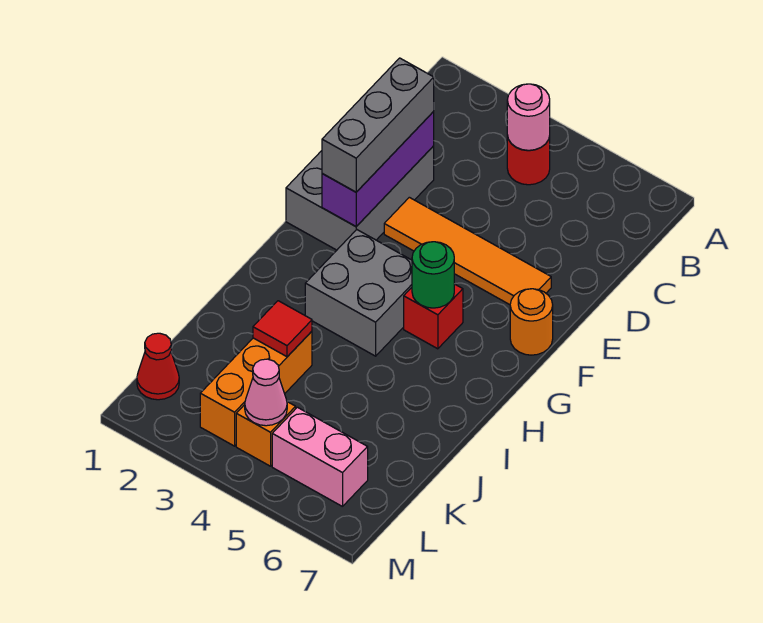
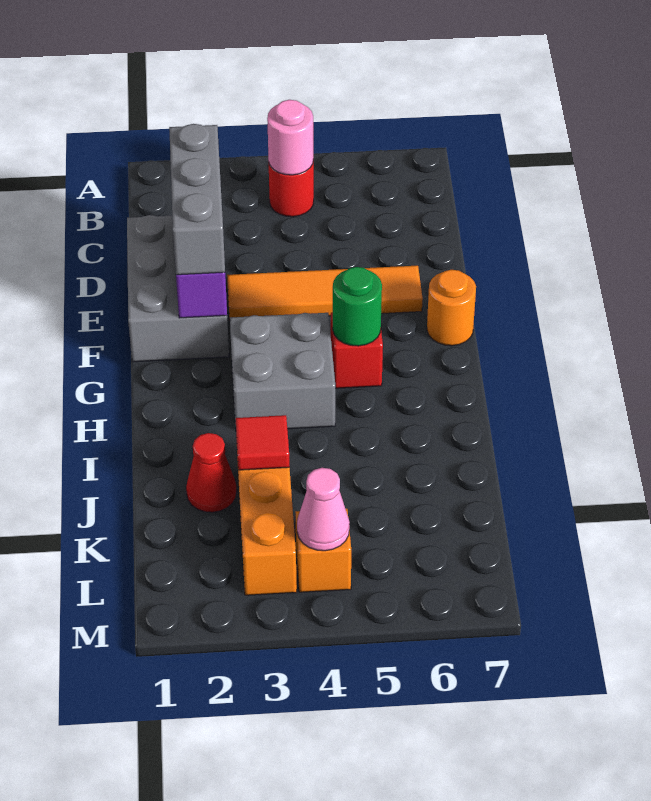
red cone L1 level 1 -> red cone J2 level 1
pink brick L5:L6 level 1 -> none

